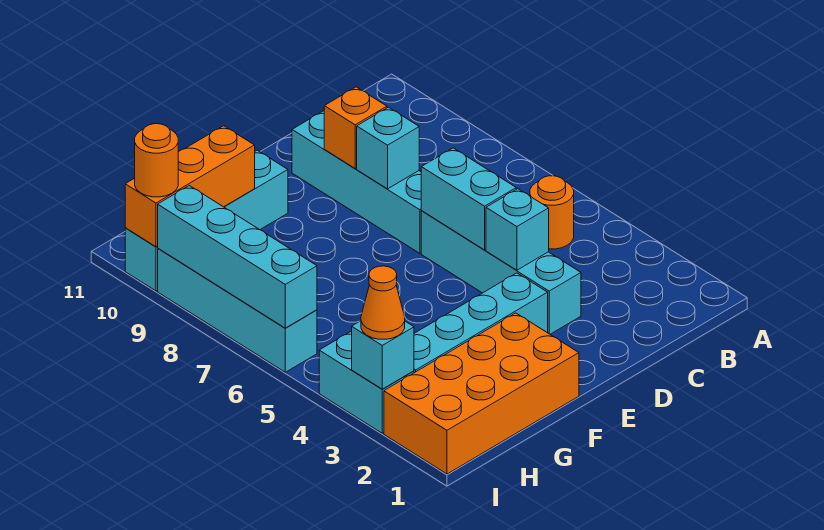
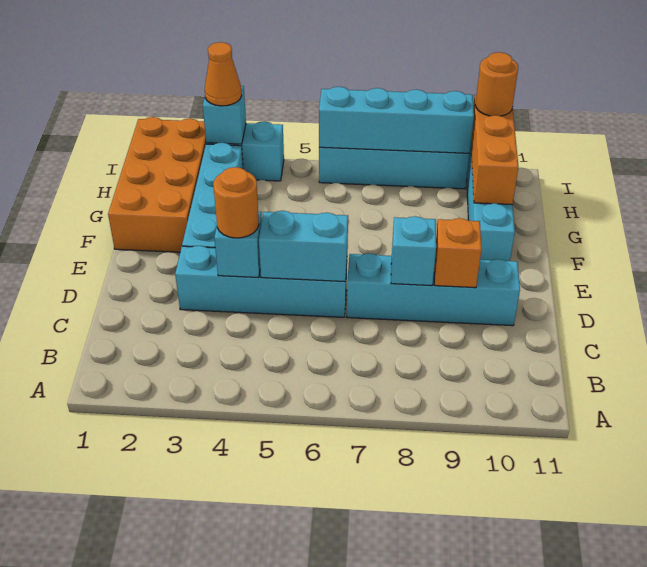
orange round brick B5 level 1 -> orange round brick D4 level 3

